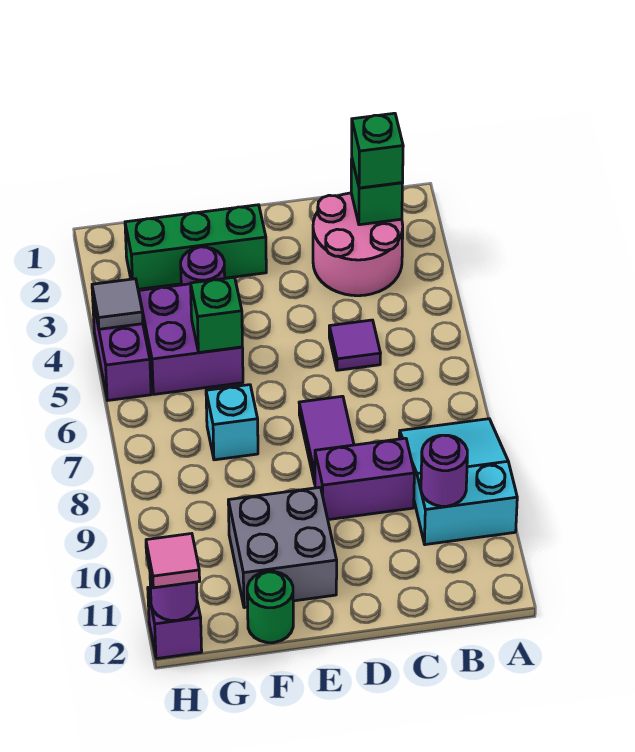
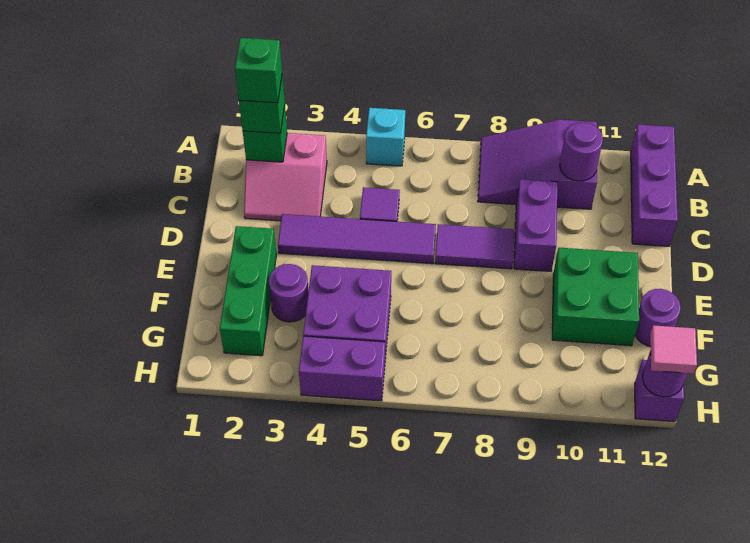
cyan slope A8:B10 level 1 top 10 -> purple slope A8:B10 level 1 top 10
none -> purple brick A12:C12 level 1
pink round brick B2:C3 level 1 -> pink slope B2:C3 level 1 top B
none -> purple tile D3:D6 level 1
grey brick E10:F11 level 1 -> green brick E10:F11 level 1
green brick F5 level 2 -> green brick B2 level 4
cyan brick F7 level 1 -> cyan brick A5 level 1
green round brick F12 level 1 -> purple round brick F12 level 1
grey tile H4 level 2 -> none

